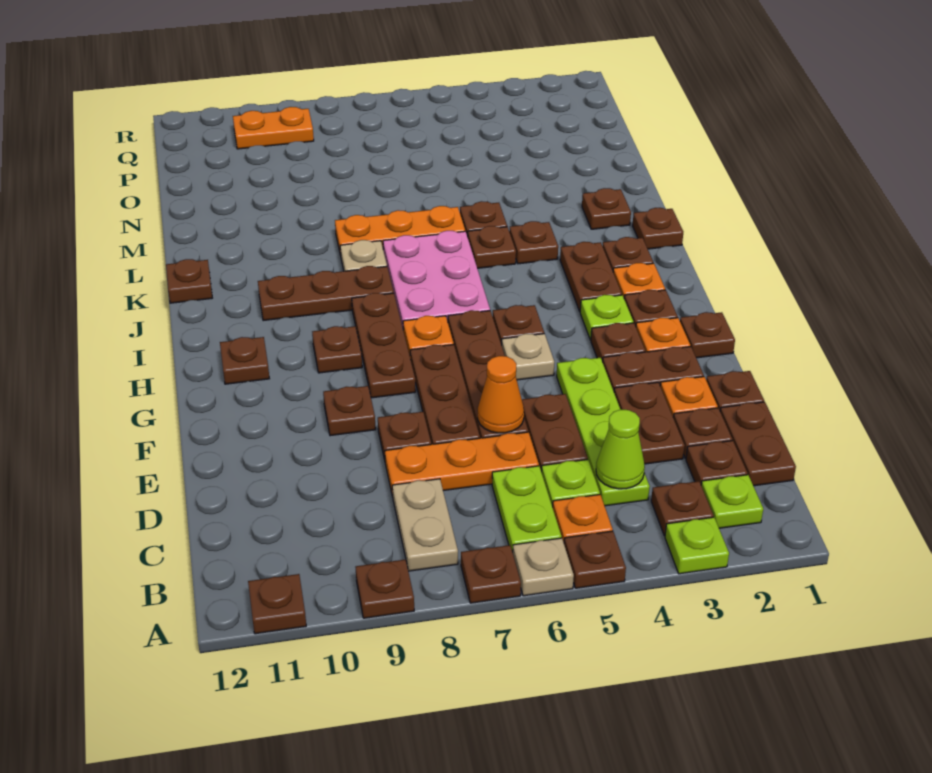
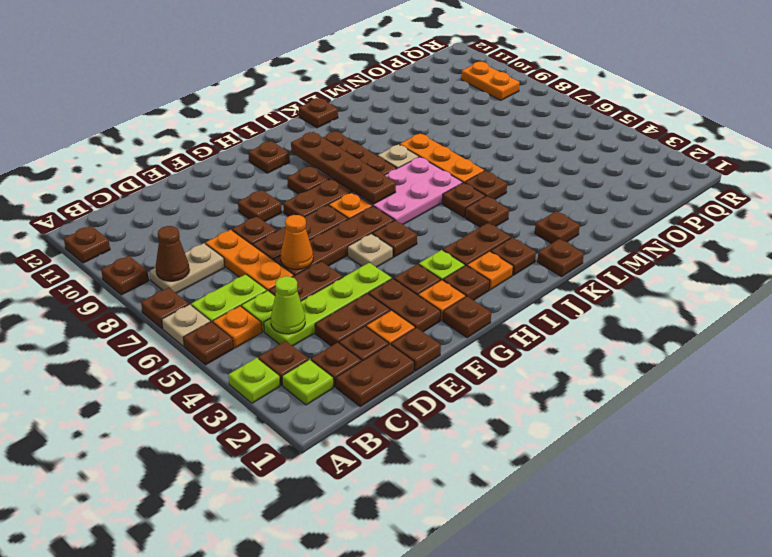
none -> brown cone B8 level 2
none -> brown plate I7:I10 level 2

